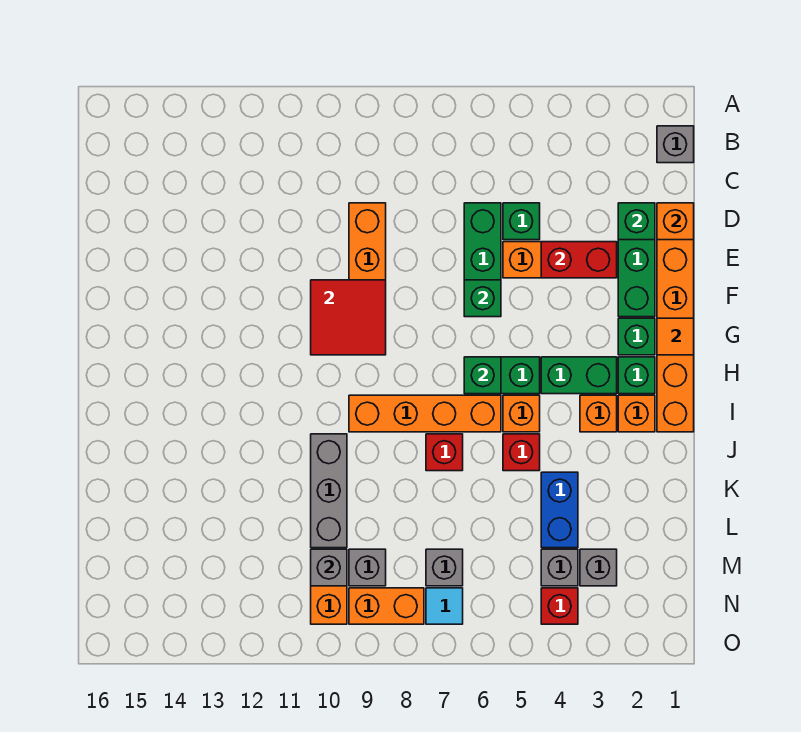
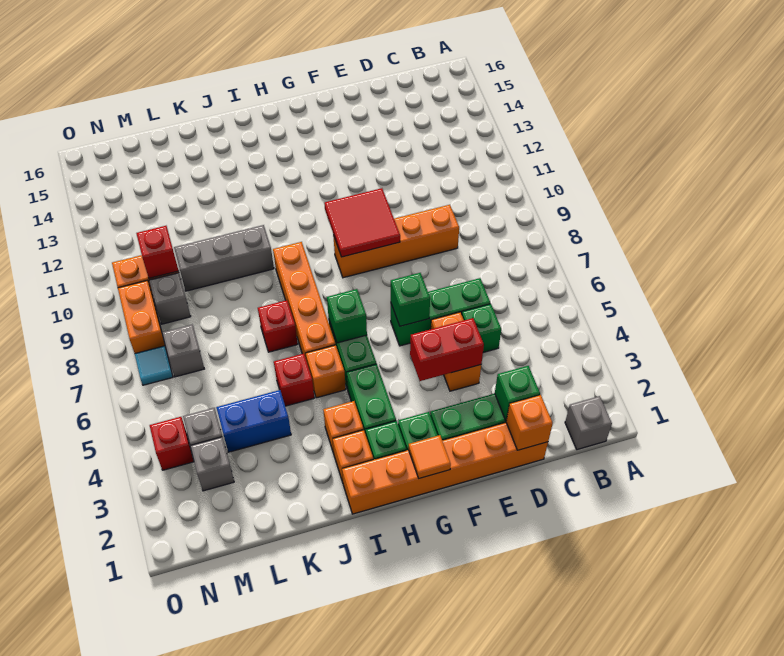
red brick E3:E4 level 2 -> red brick E4:F4 level 2
grey brick M10 level 2 -> red brick M10 level 2

